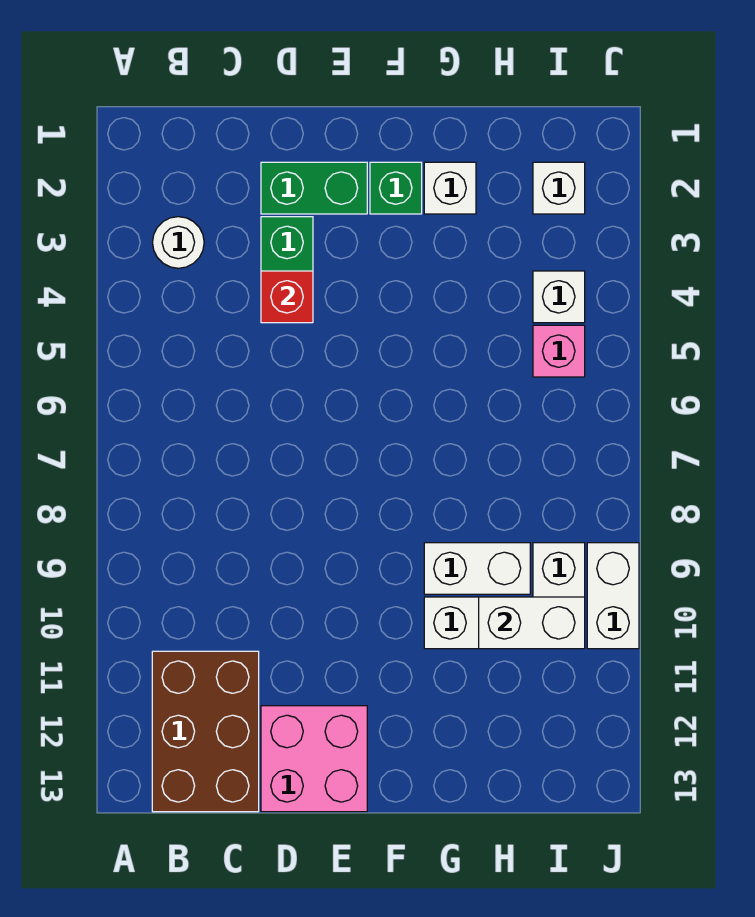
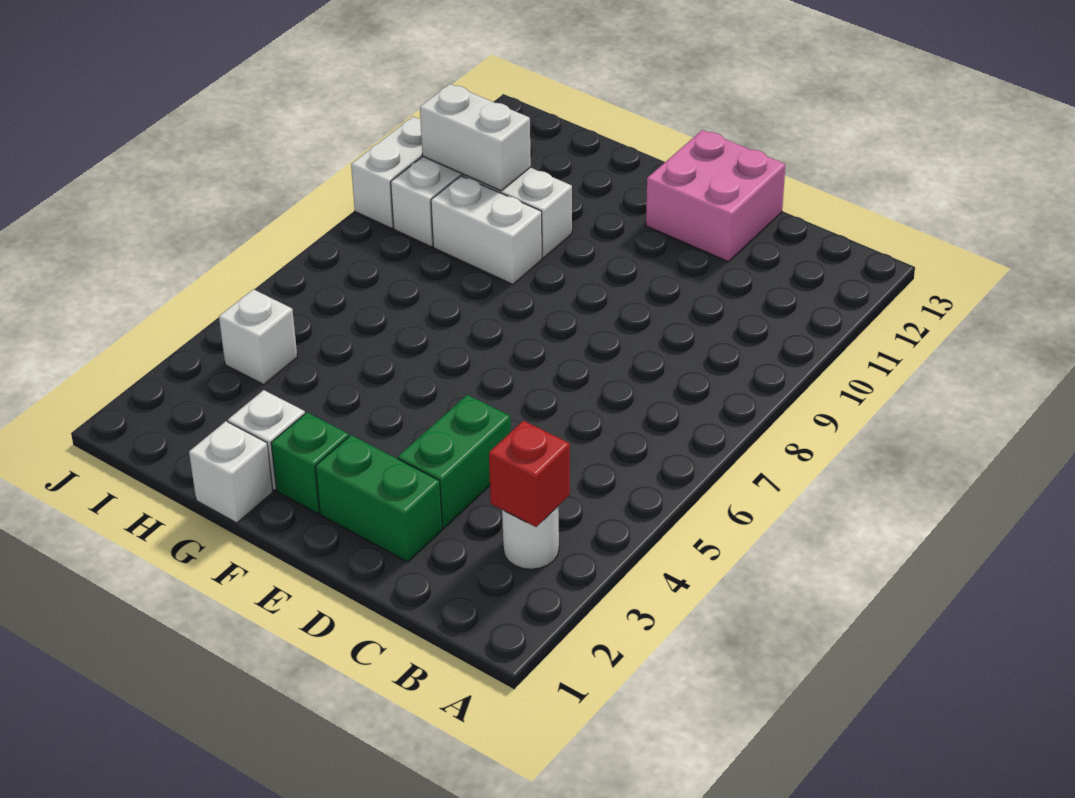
brown brick B11:C13 level 1 -> none
red brick D4 level 2 -> red brick B3 level 2
white brick I2 level 1 -> white brick G1 level 1
pink brick I5 level 1 -> none

